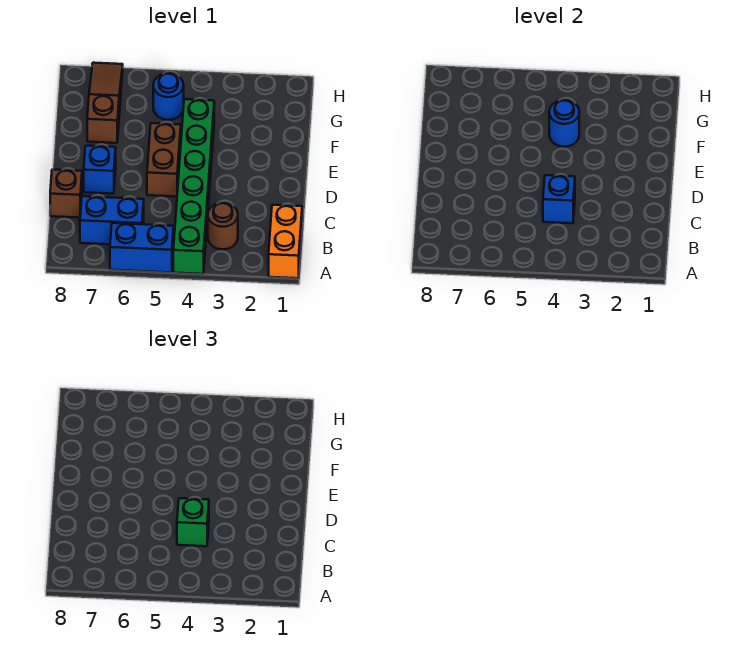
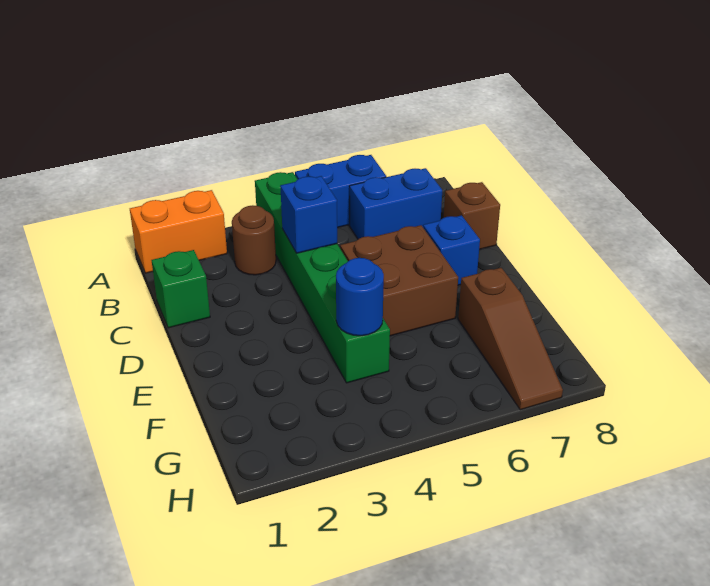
orange brick A1:B1 level 1 -> orange brick A1:A2 level 1
green brick C4 level 3 -> green brick C1 level 1
brown brick D5:E5 level 1 -> brown brick D5:E6 level 1
blue round brick G5 level 1 -> none

